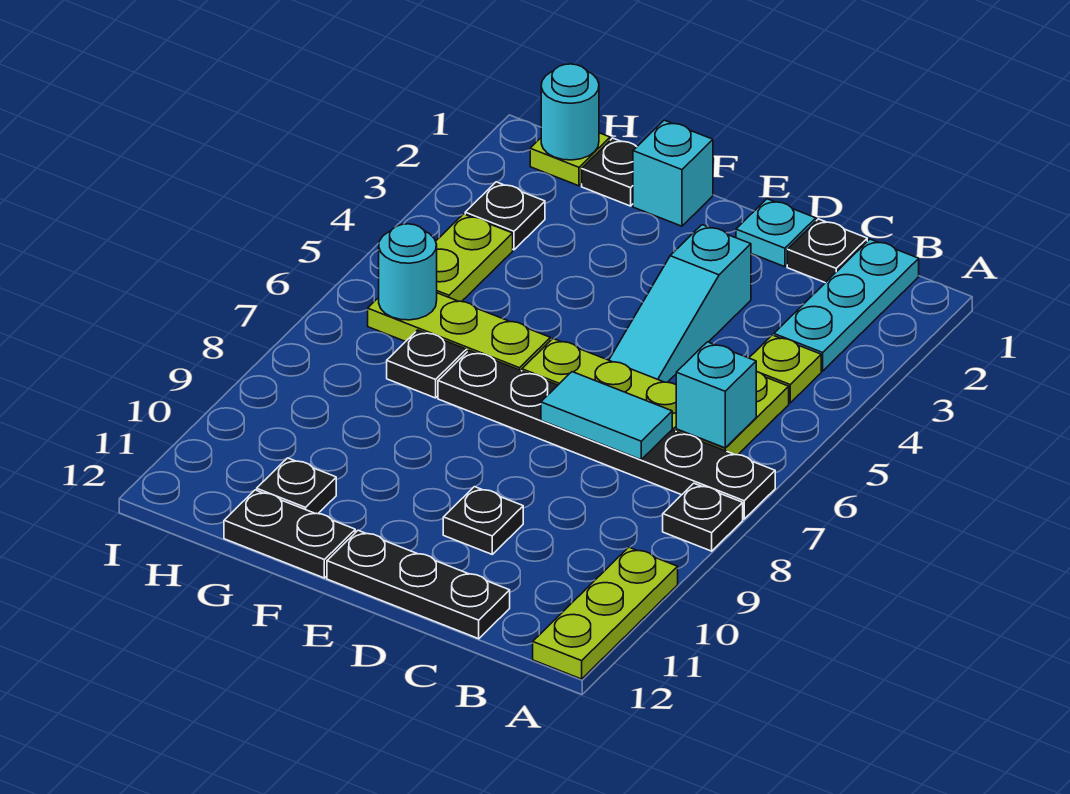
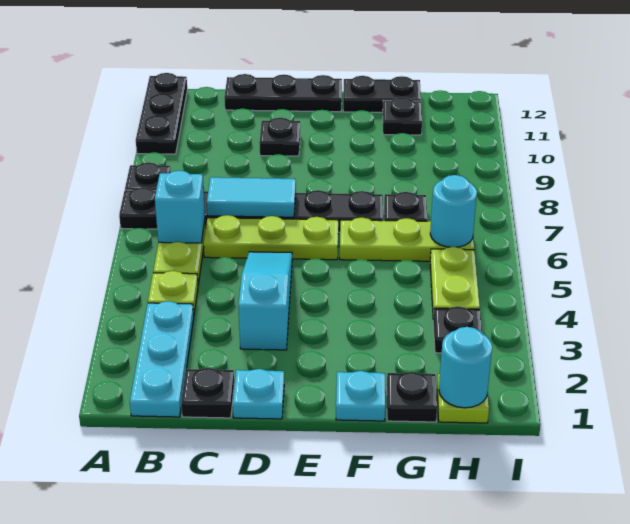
lime plate A10:A12 level 1 -> black plate A10:A12 level 1
cyan brick F1 level 1 -> cyan plate F1 level 1

